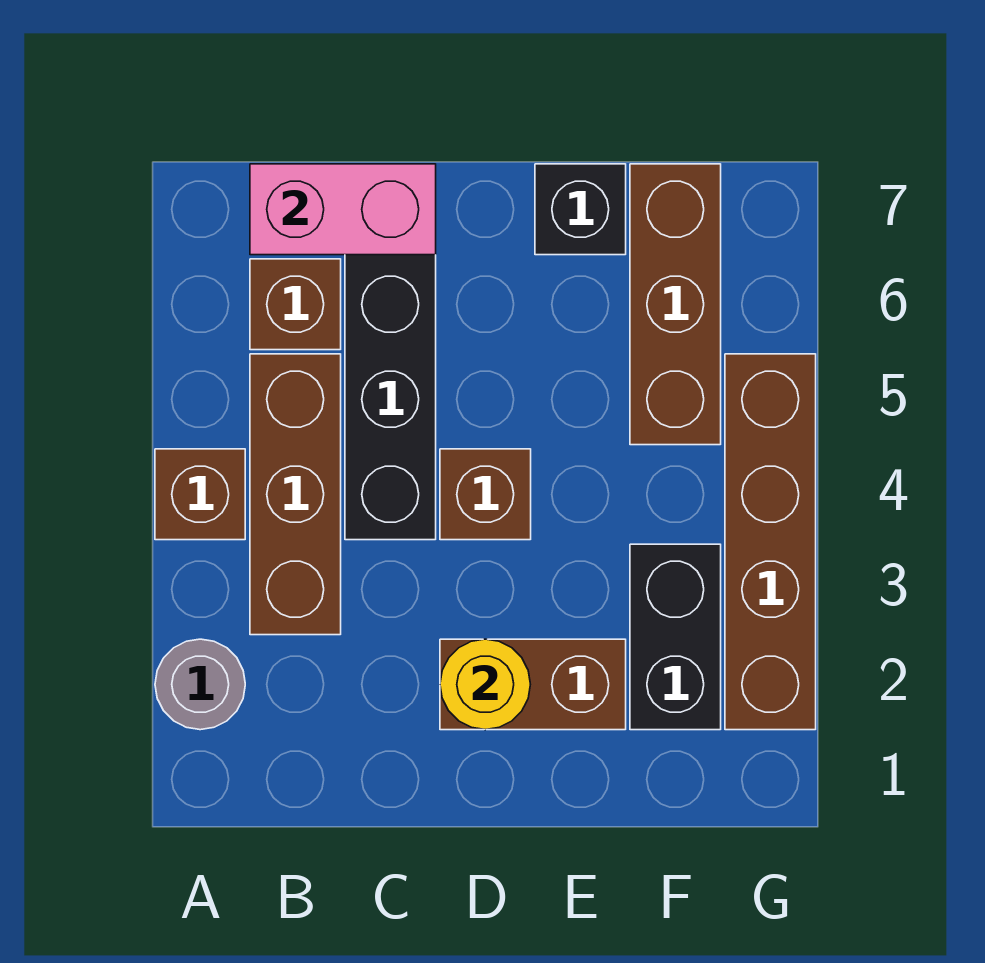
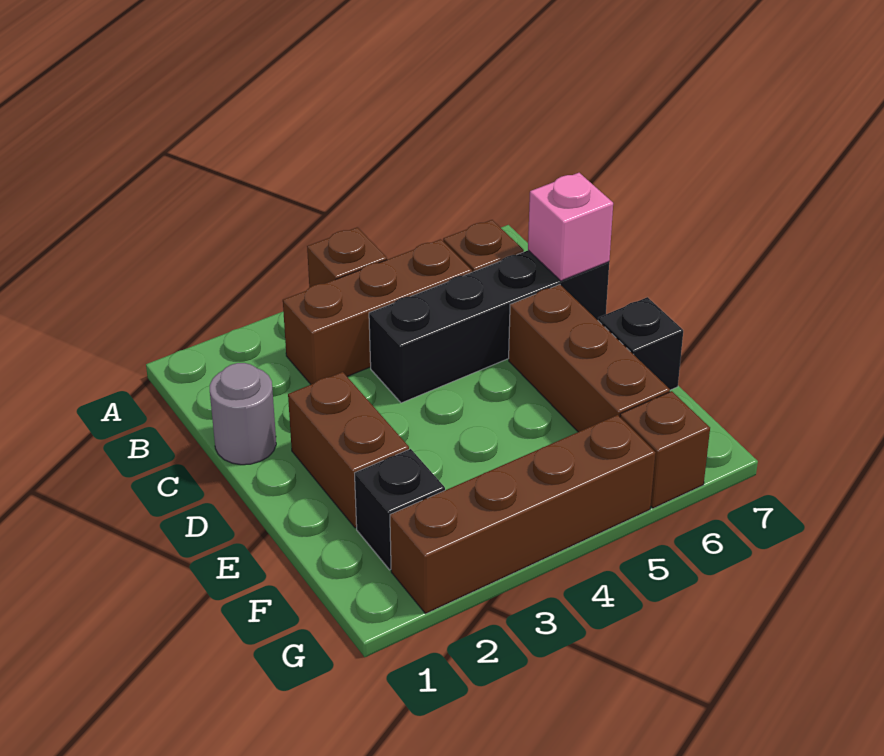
grey round brick A2 level 1 -> grey round brick C1 level 1
pink brick B7:C7 level 2 -> pink brick C7 level 2
yellow round brick D2 level 2 -> none
brown brick D4 level 1 -> brown brick G6 level 1
black brick F2:F3 level 1 -> black brick F2 level 1
brown brick F5:F7 level 1 -> brown brick D6:F6 level 1

